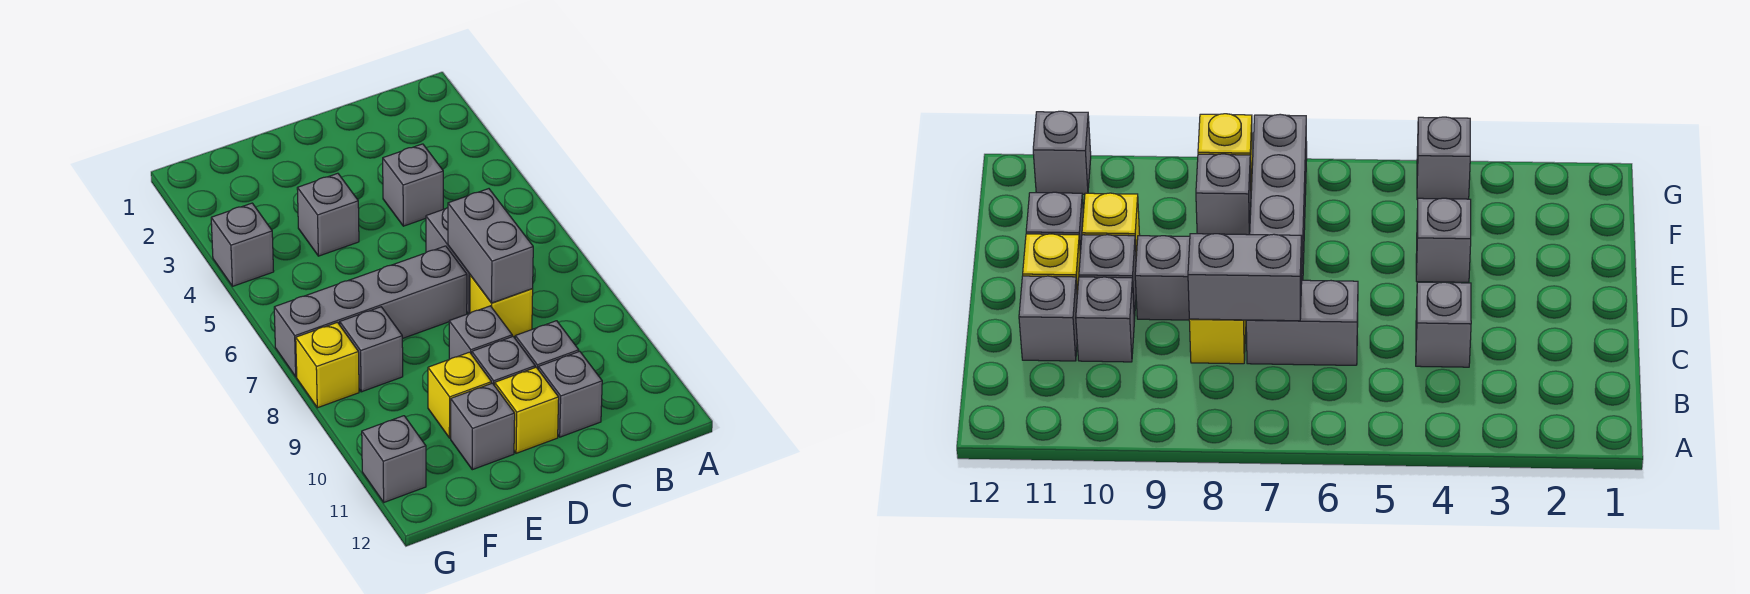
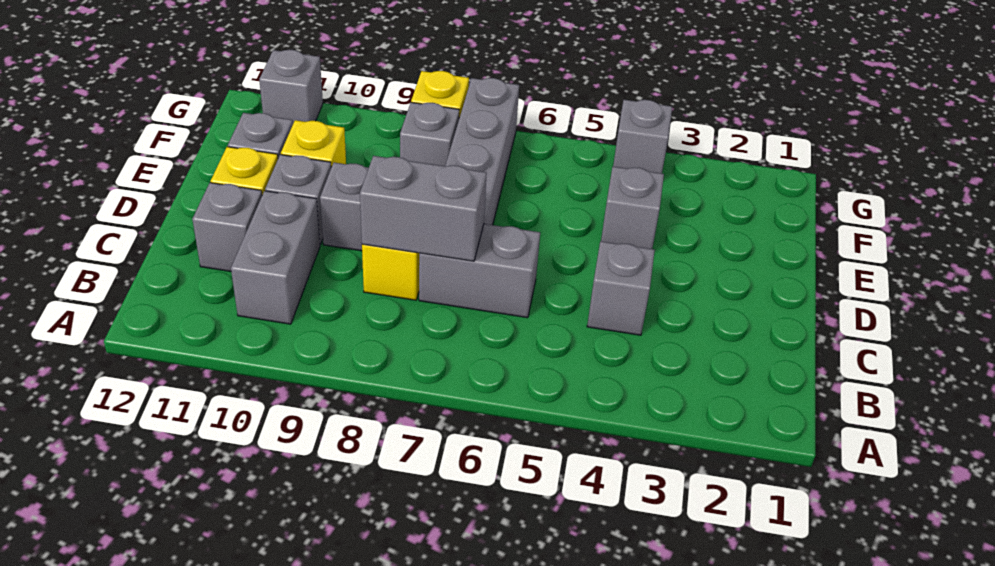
grey brick C10 level 1 -> grey brick B10:C10 level 1

